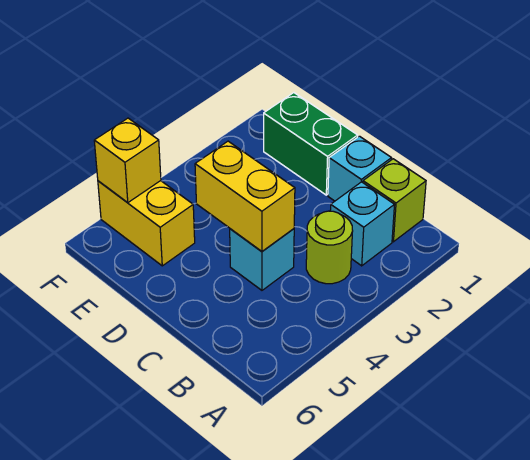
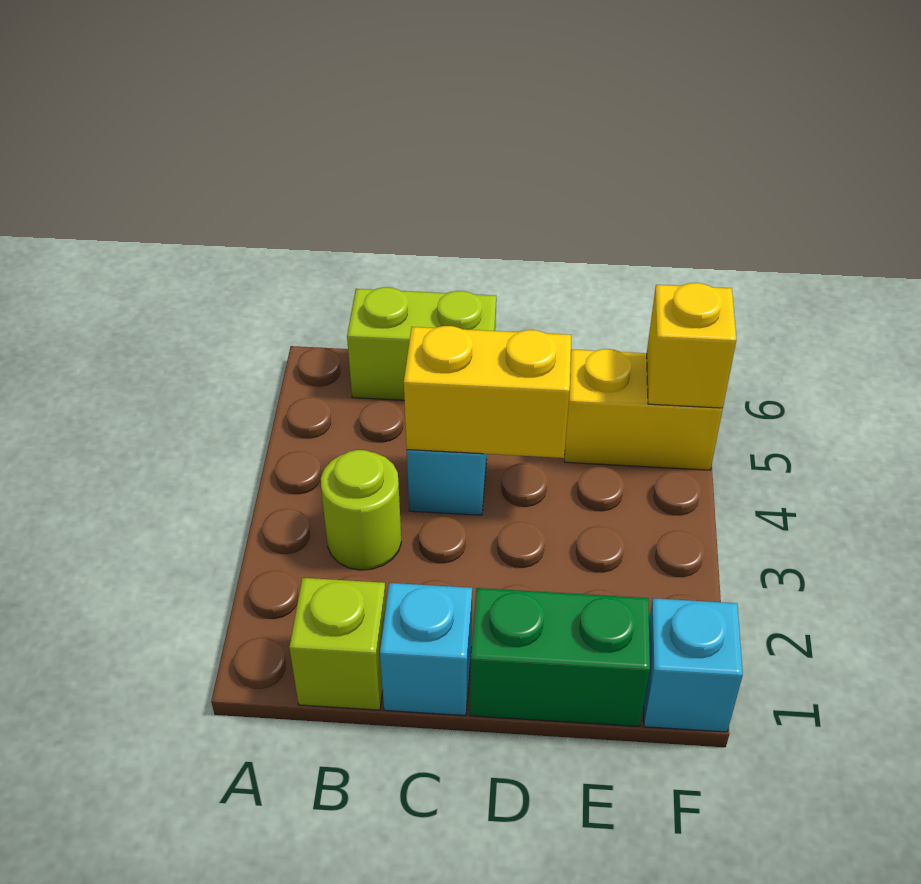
cyan brick B2 level 1 -> cyan brick F1 level 1
none -> lime brick B6:C6 level 1

